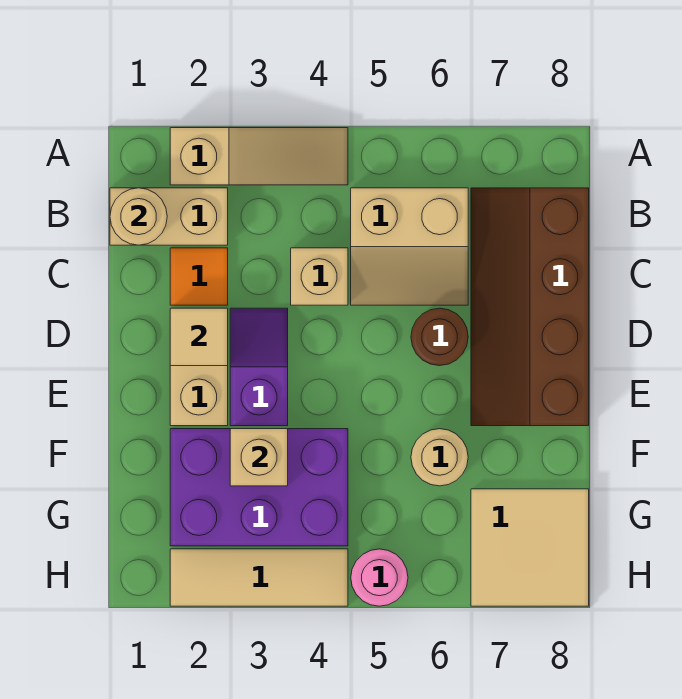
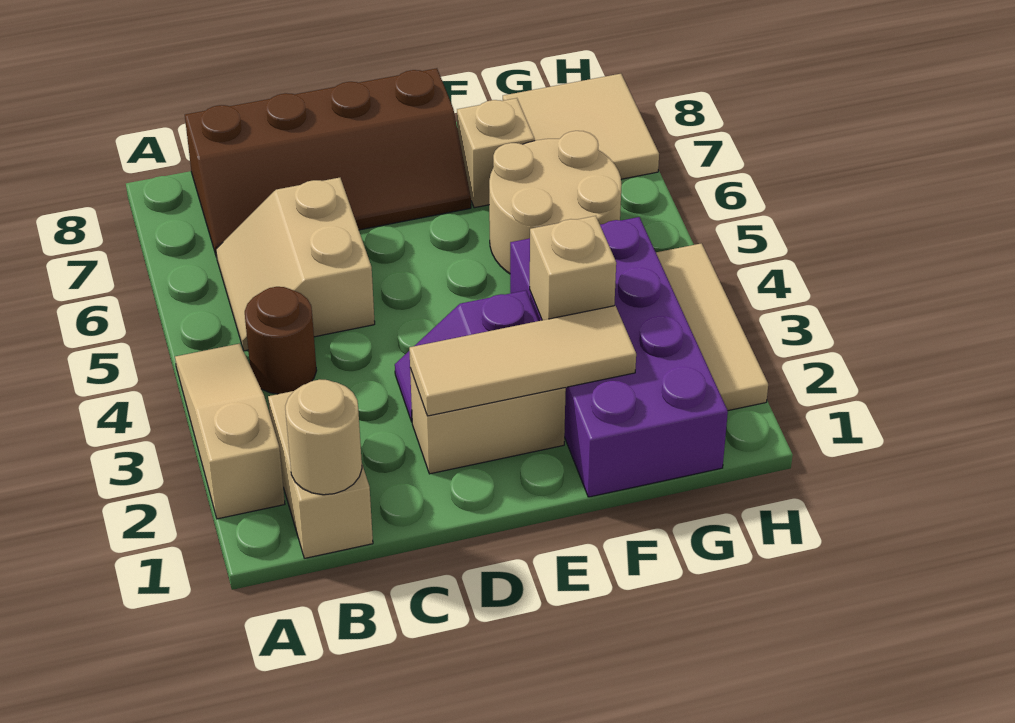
tan slope B5:C6 level 1 top B -> tan slope B5:C6 level 1 top C
orange tile C2 level 1 -> none
tan brick C4 level 1 -> tan brick F7 level 1
tan tile D2 level 2 -> tan tile D2:F2 level 2
brown round brick D6 level 1 -> brown round brick B4 level 1
purple brick F2:G4 level 1 -> purple brick F1:G4 level 1
tan round brick F6 level 1 -> tan round brick F5:G6 level 1
pink round brick H5 level 1 -> none

